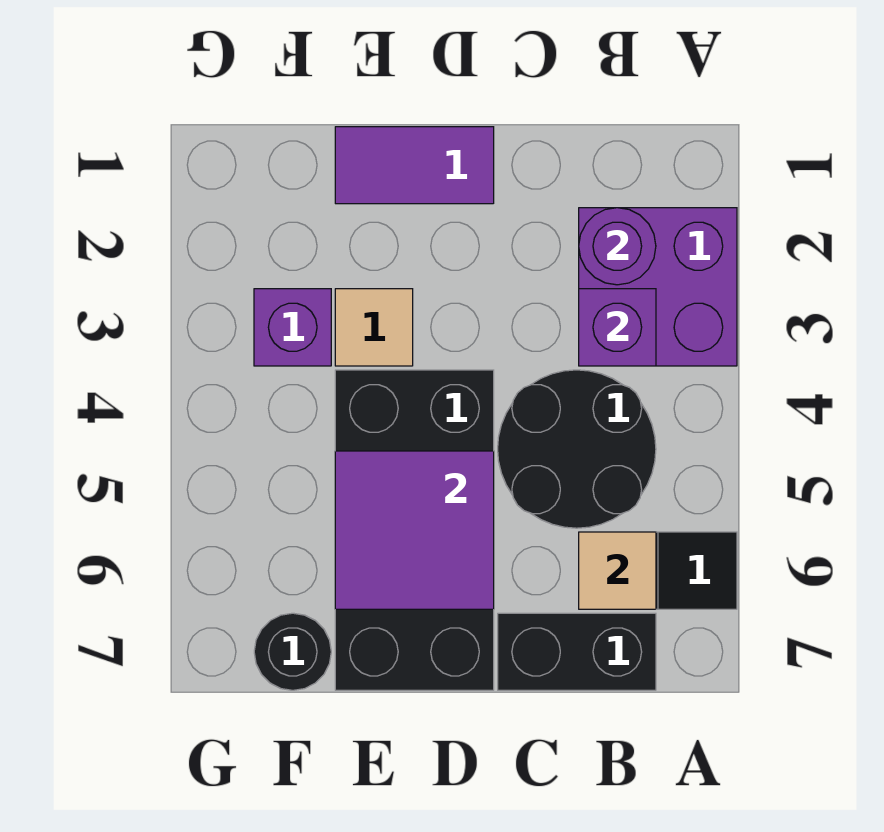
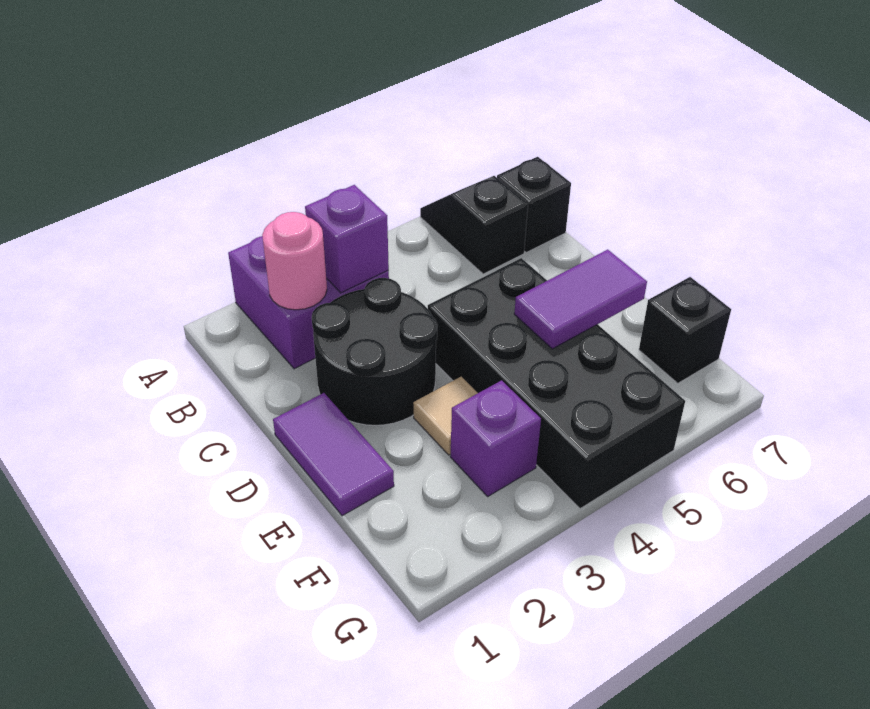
purple round brick B2 level 2 -> pink round brick B2 level 2
black round brick B4:C5 level 1 -> black round brick C2:D3 level 1
tan tile B6 level 2 -> none
black brick B7:C7 level 1 -> black brick B7 level 1
black brick D4:E7 level 1 -> black brick D4:G5 level 1
purple tile D5:E6 level 2 -> purple tile E5:E6 level 2
black round brick F7 level 1 -> black brick F7 level 1

